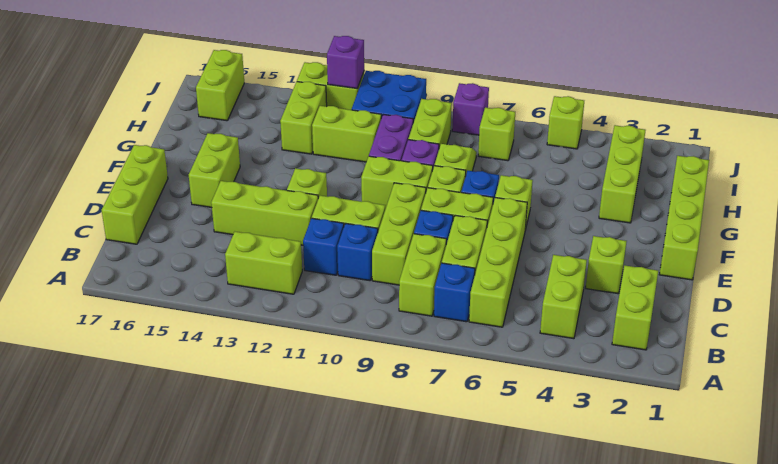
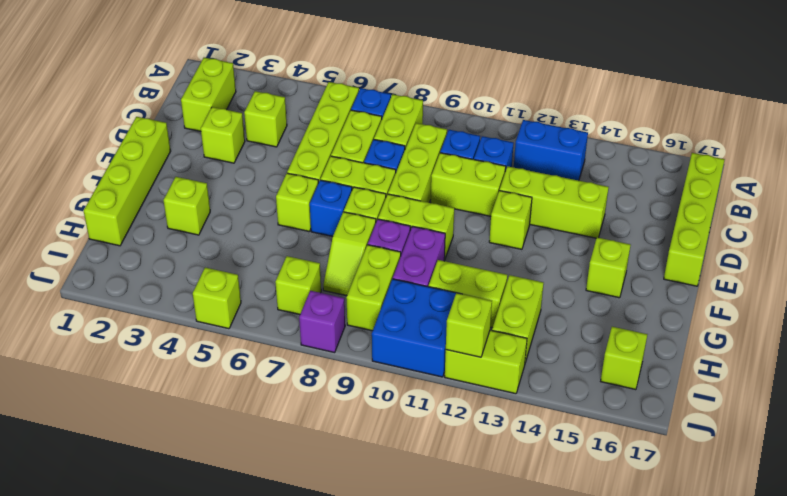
lime brick B4:C4 level 1 -> lime brick C4 level 1
lime brick B12:B13 level 1 -> blue brick B12:B13 level 1
lime brick C17:E17 level 1 -> lime brick B17:E17 level 1
lime brick E15:F15 level 1 -> lime brick F15 level 1
lime brick G3:I3 level 1 -> lime brick G3 level 1
lime brick I16:J16 level 1 -> lime brick I16 level 1
purple brick J12 level 2 -> lime brick J12 level 2

